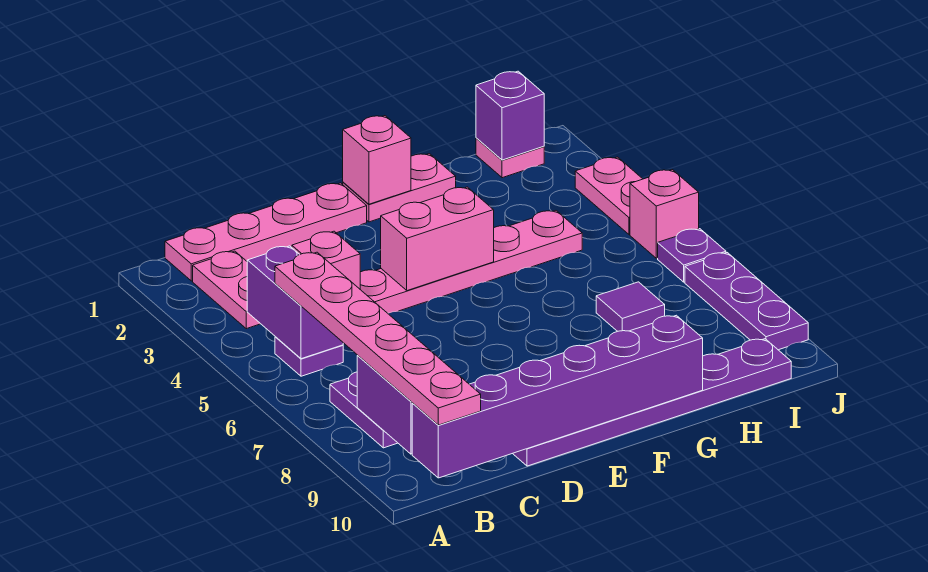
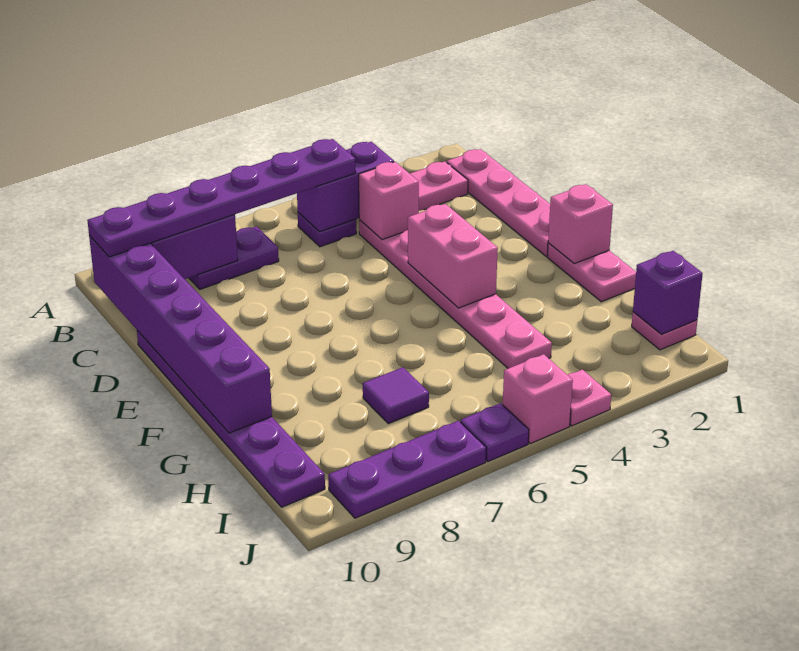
pink plate B5:B10 level 3 -> purple plate B5:B10 level 3
pink plate J3:J4 level 1 -> pink plate J4 level 1

